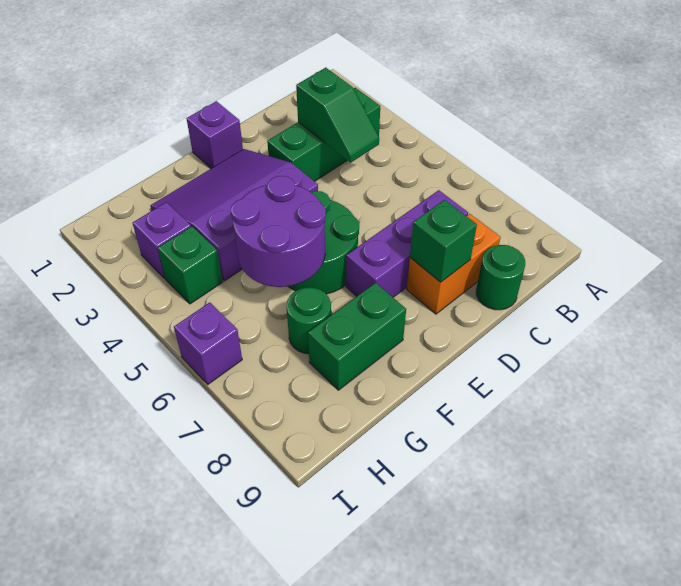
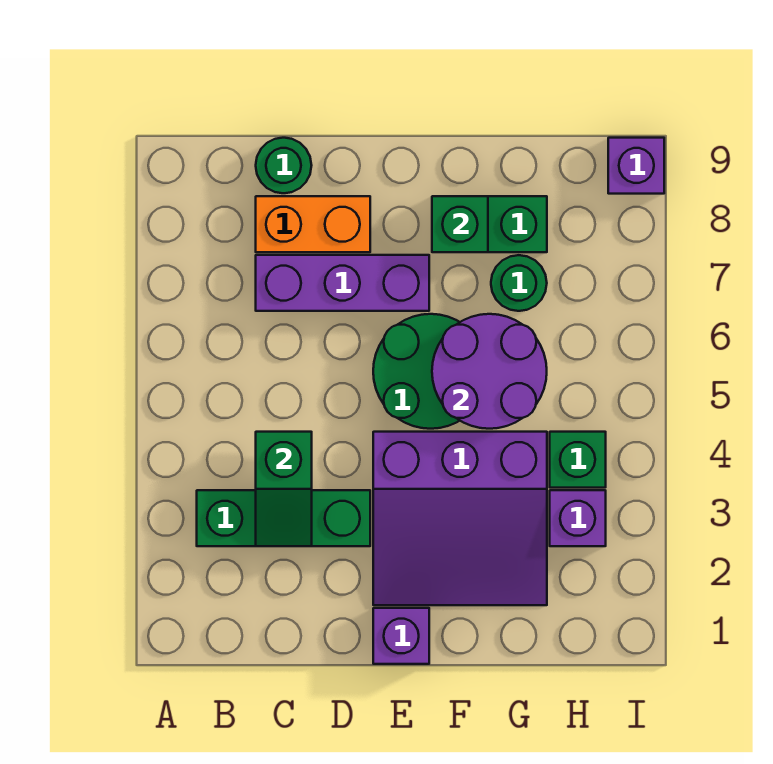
green slope C3:C4 level 2 top 3 -> green slope C3:C4 level 2 top 4
green brick D8 level 2 -> green brick F8 level 2
purple brick I6 level 1 -> purple brick I9 level 1

